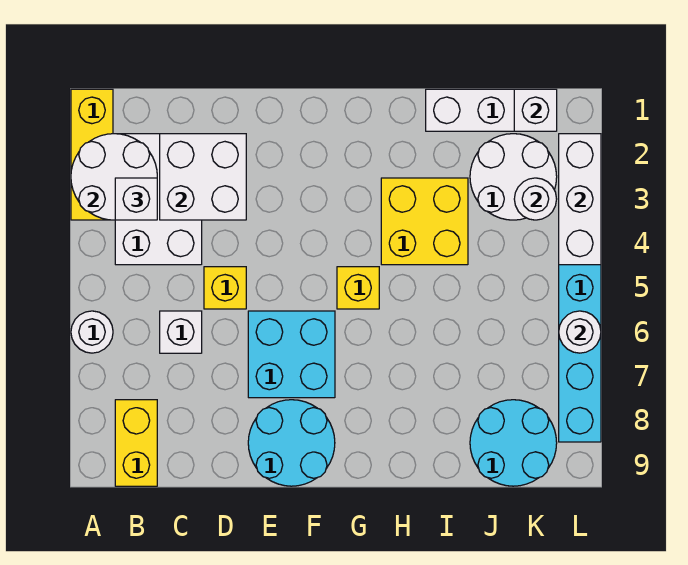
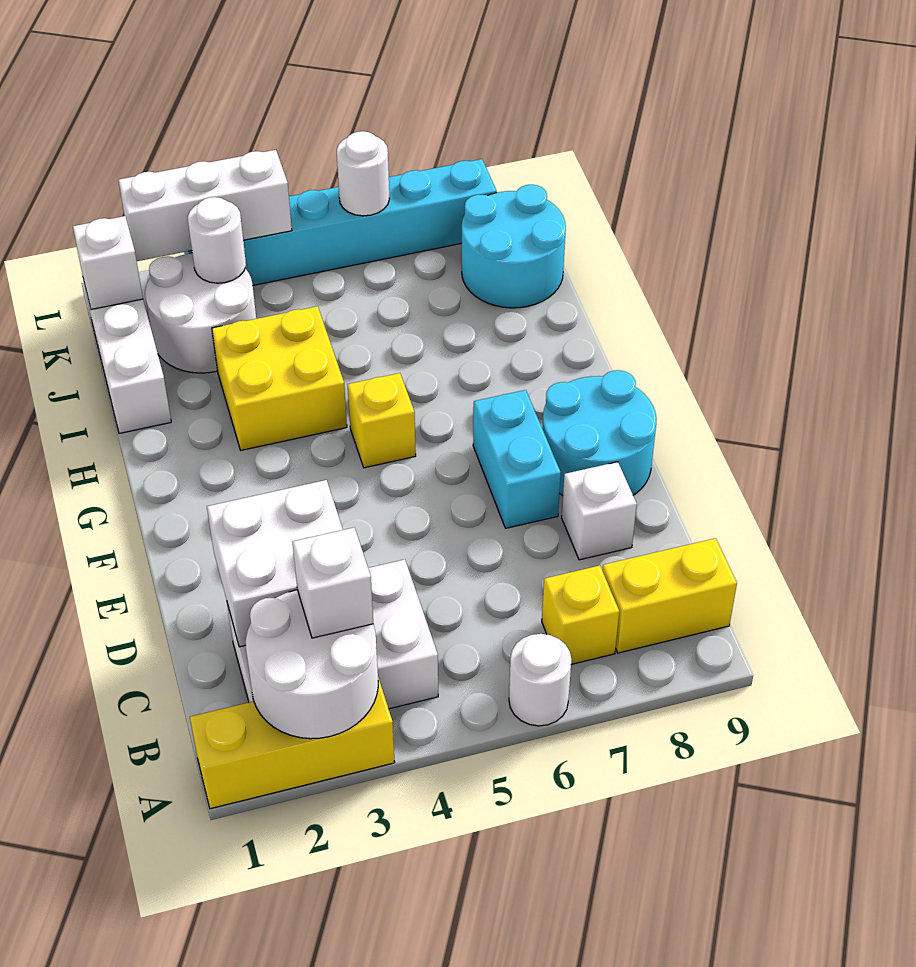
white brick C6 level 1 -> white brick D8 level 1
yellow brick D5 level 1 -> yellow brick B7 level 1
cyan brick E6:F7 level 1 -> cyan brick E7:F7 level 1

